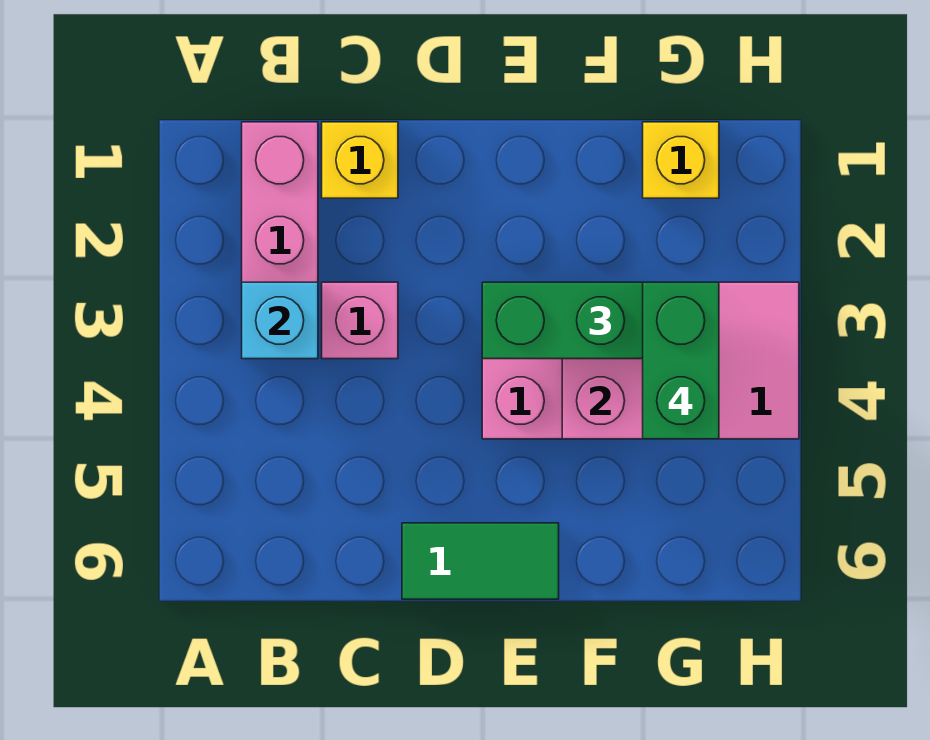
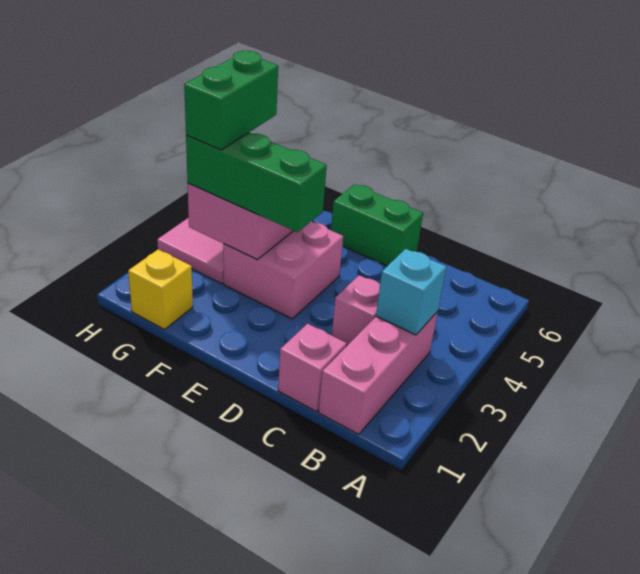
yellow brick C1 level 1 -> pink brick C1 level 1
green tile D6:E6 level 1 -> green brick D6:E6 level 1

